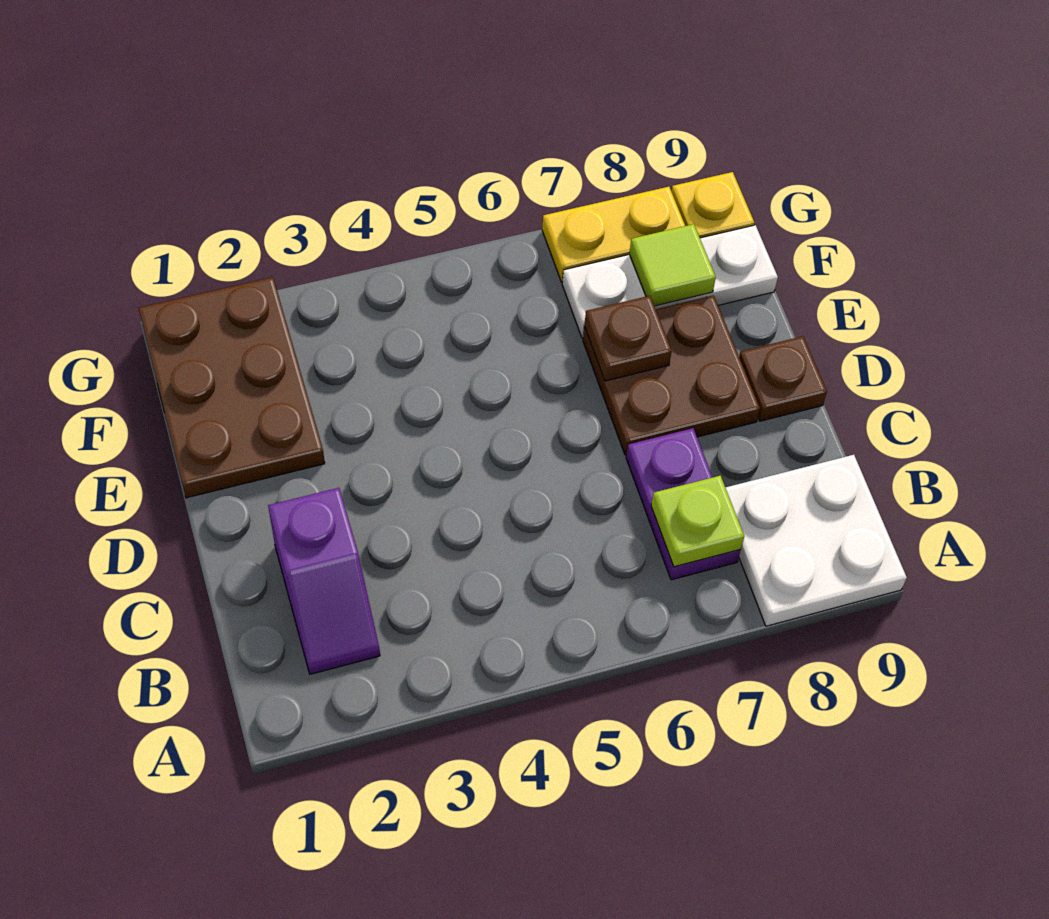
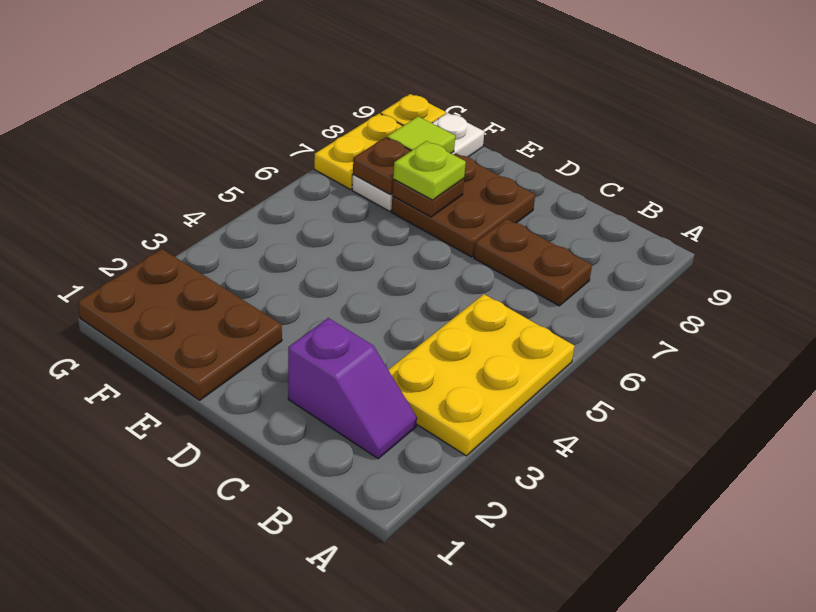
none -> yellow plate A3:B5 level 1
white plate A8:B9 level 1 -> none
purple plate B7:C7 level 1 -> brown plate B7:C7 level 1
lime plate B7 level 2 -> lime plate E7 level 3
brown plate D9 level 1 -> brown plate F7 level 2

